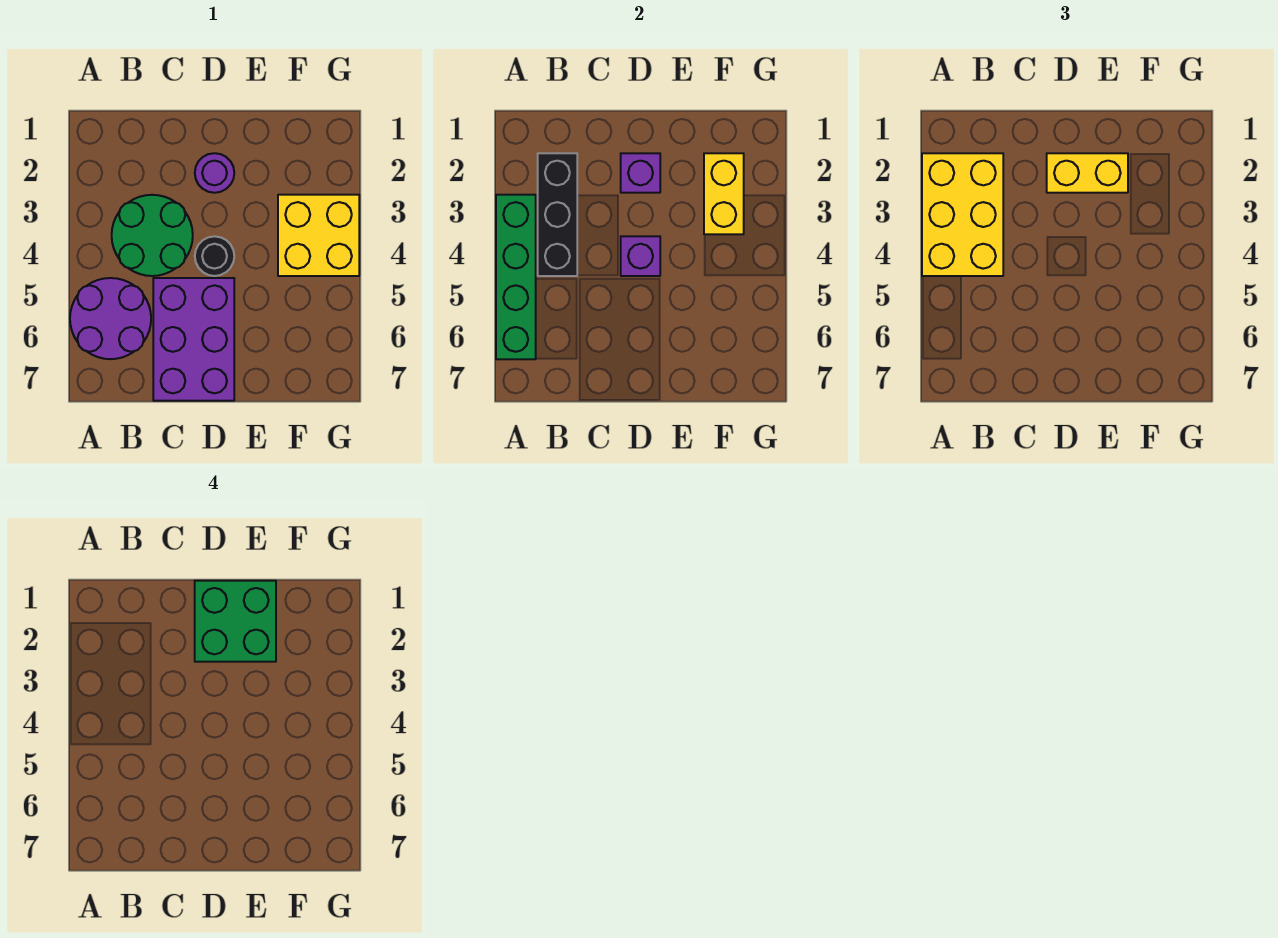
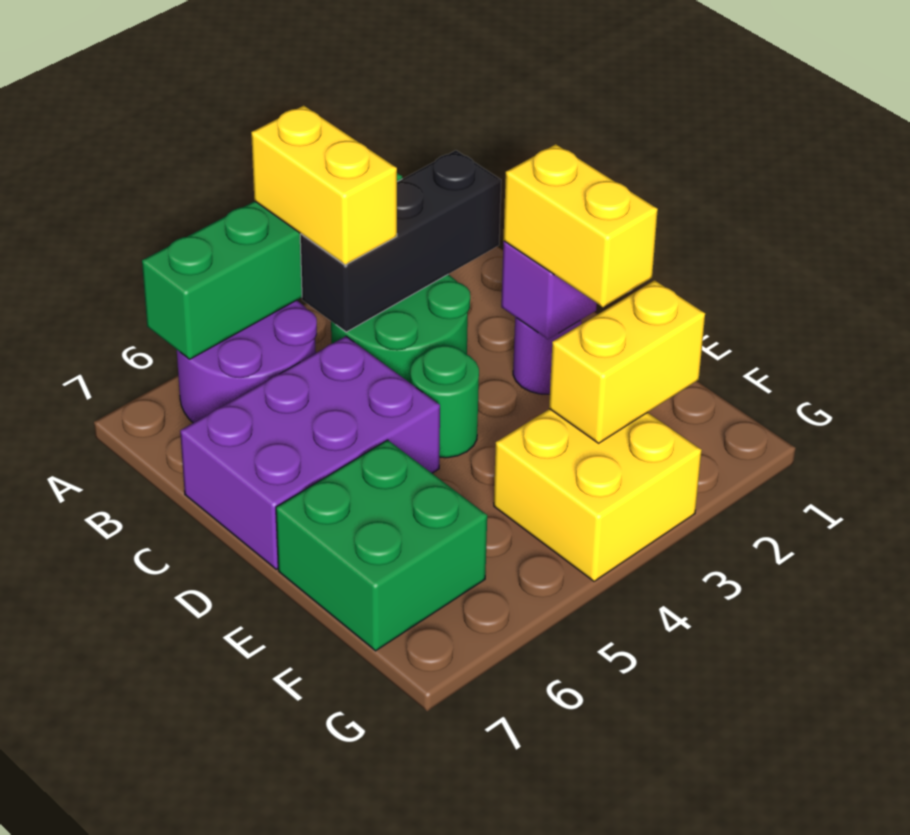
yellow brick A2:B4 level 3 -> yellow brick A4:B4 level 3
green brick D1:E2 level 4 -> green brick E6:F7 level 1
black round brick D4 level 1 -> green round brick D4 level 1
purple brick D4 level 2 -> none

